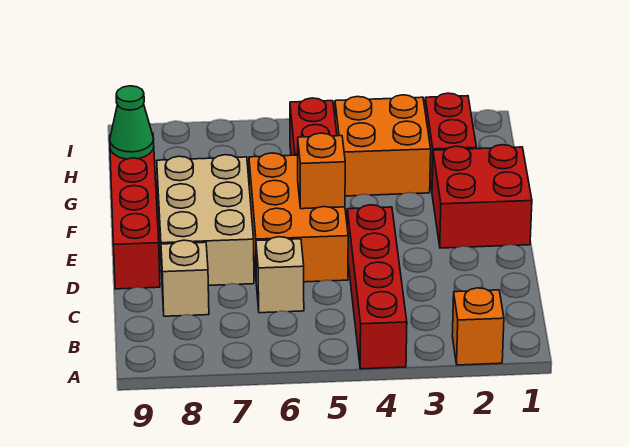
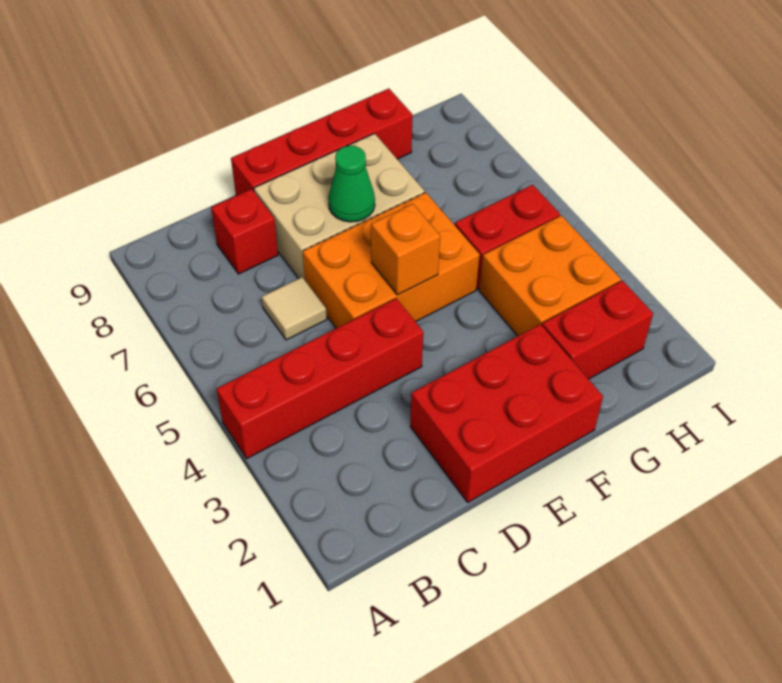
orange brick A2 level 1 -> none
tan brick C6 level 1 -> tan tile C6 level 1
tan brick C8 level 1 -> red brick C8 level 1
red brick E1:F2 level 1 -> red brick D1:F2 level 1
green cone G9 level 2 -> green cone E7 level 2

